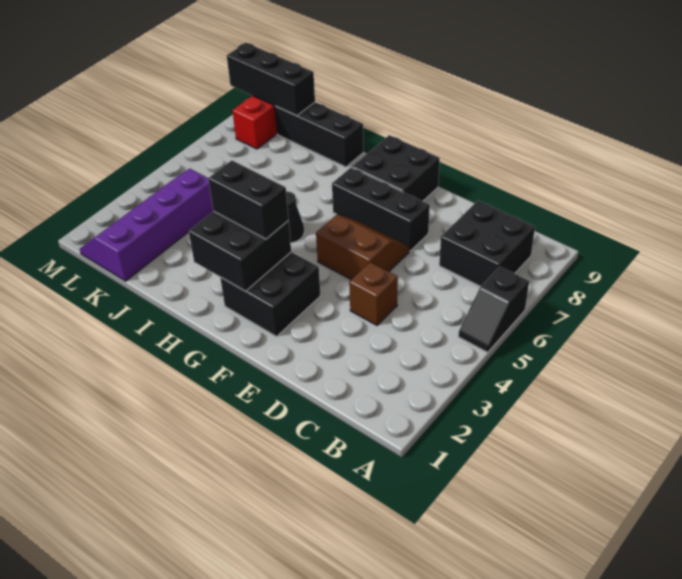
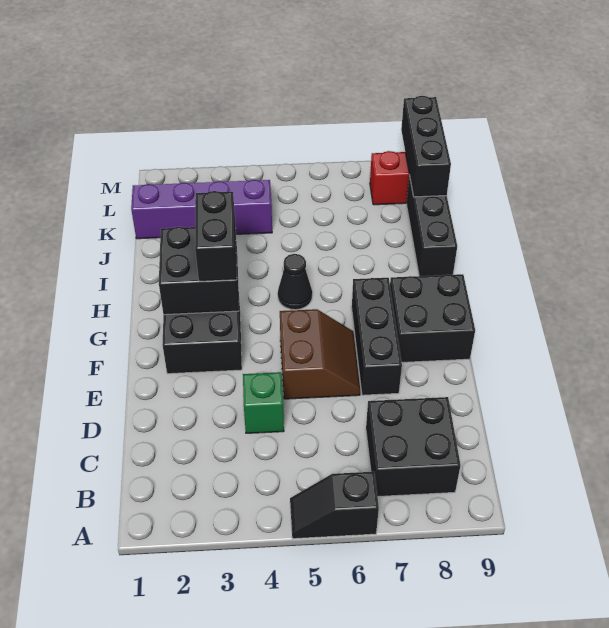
brown brick D4 level 1 -> green brick D4 level 1

